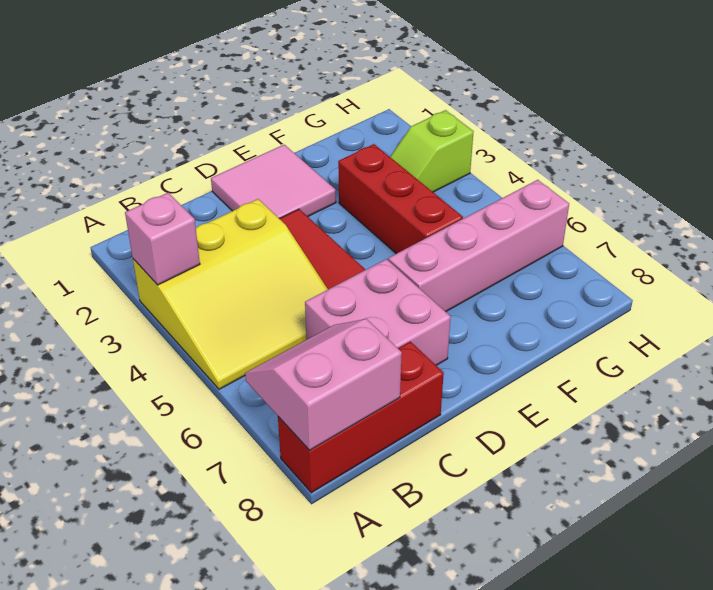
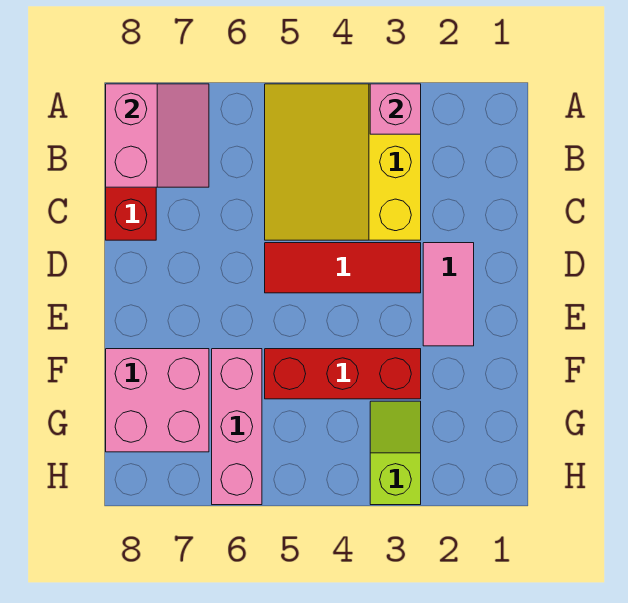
pink brick C6:D7 level 1 -> pink brick F7:G8 level 1
pink tile D1:E2 level 1 -> pink tile D2:E2 level 1
pink brick E6:H6 level 1 -> pink brick F6:H6 level 1

